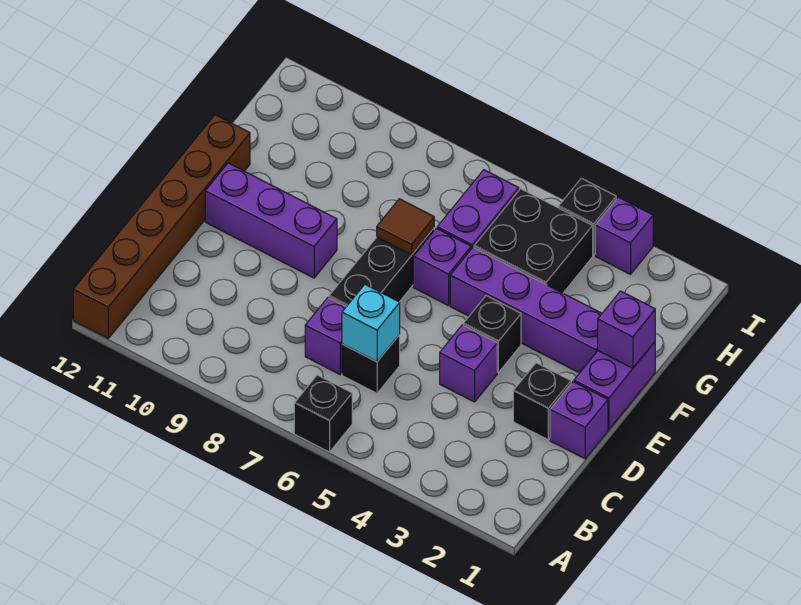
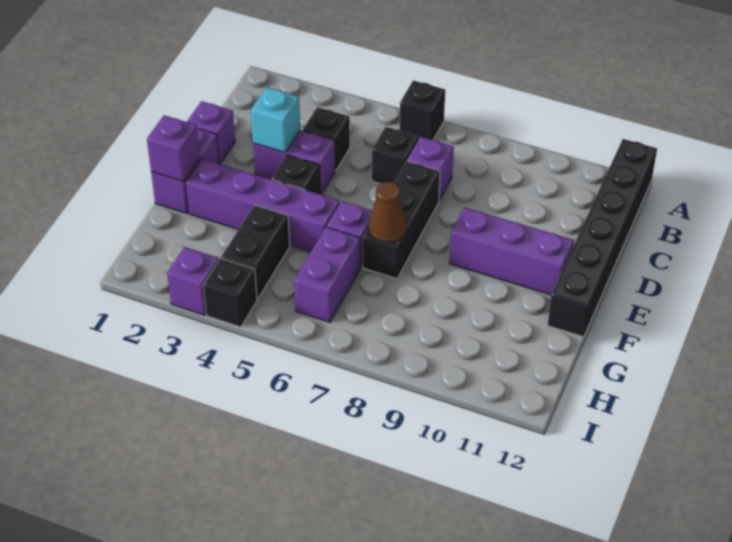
brown brick A12:F12 level 1 -> black brick A12:F12 level 1
cyan brick C6 level 2 -> cyan brick D3 level 2
black brick D2 level 1 -> black brick C4 level 1
purple brick D4 level 1 -> purple brick D3:D4 level 1
brown tile F7 level 2 -> brown cone F7 level 2
black brick G4:H5 level 1 -> black brick G4:H4 level 1

